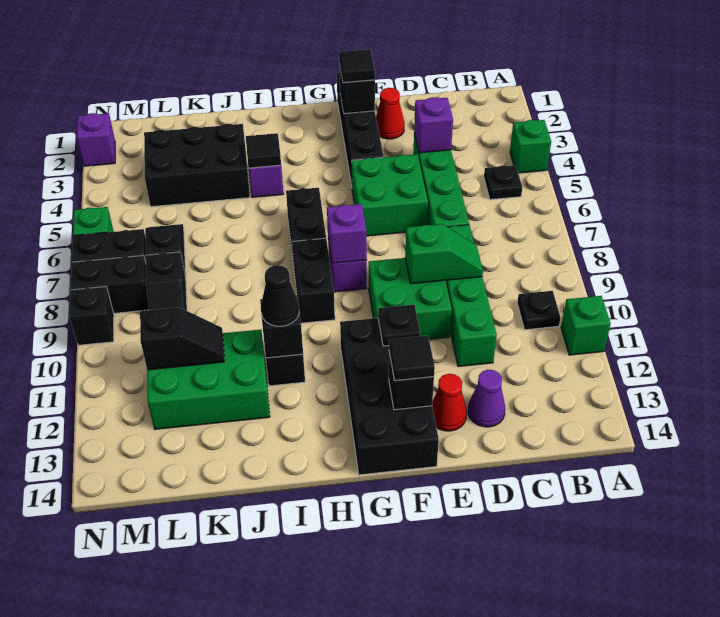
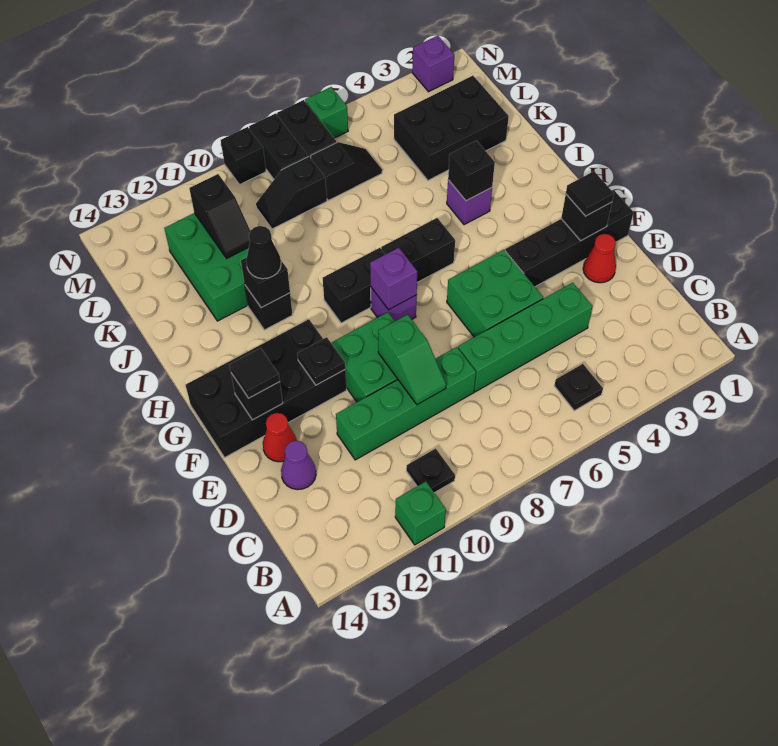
green brick A4 level 1 -> none
purple brick D4 level 2 -> none
black tile I4 level 2 -> black brick I4 level 2
black brick J3:L4 level 1 -> black brick K2:L4 level 1

